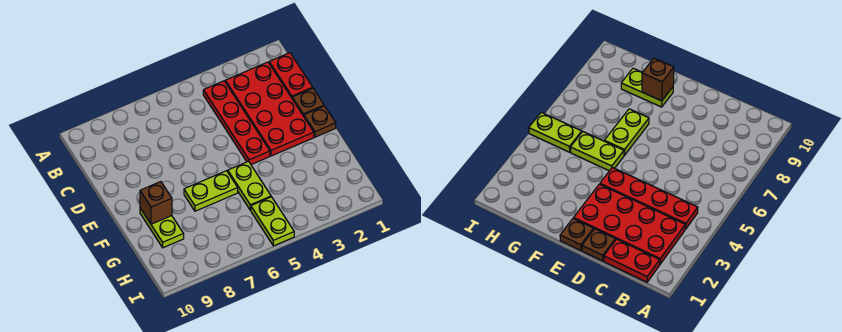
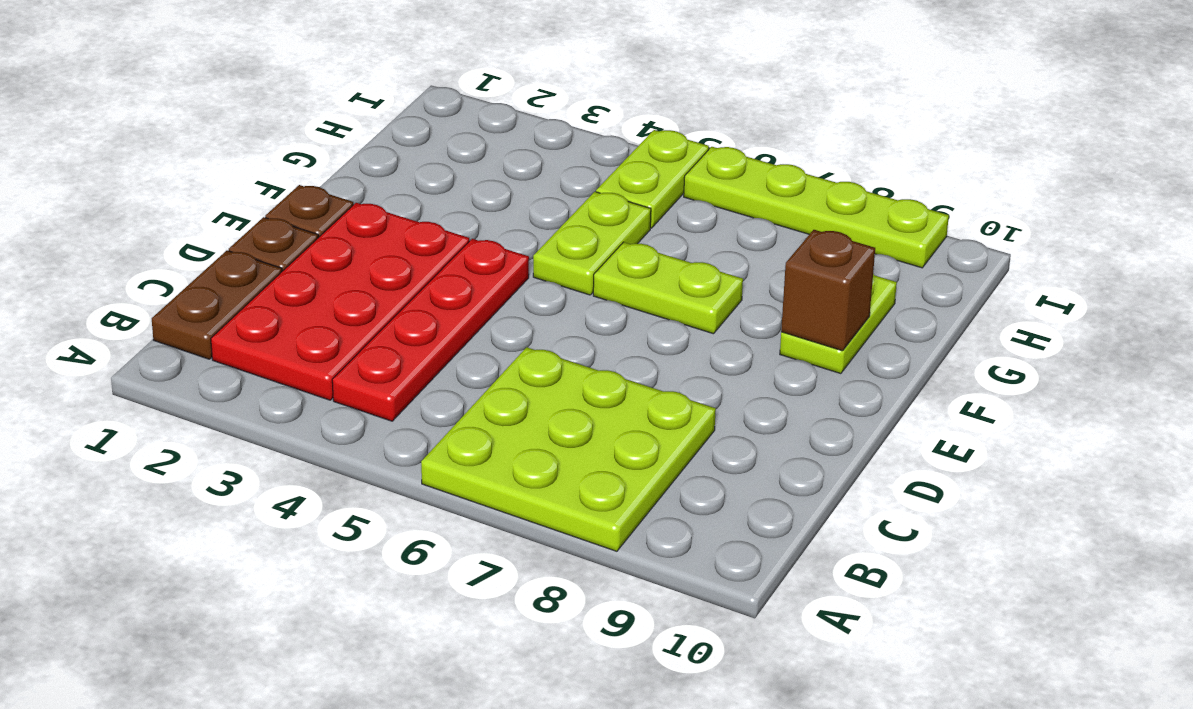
none -> lime plate A6:C8 level 1
red plate B1:C1 level 1 -> brown plate B1:C1 level 1
none -> lime plate I6:I9 level 1

